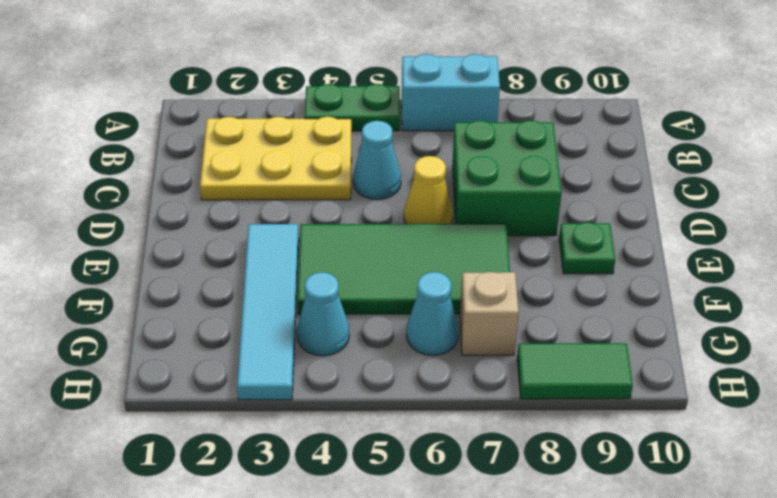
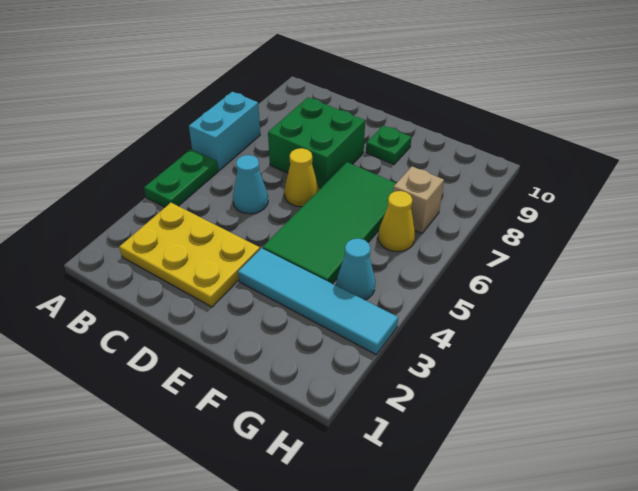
yellow plate B2:C4 level 1 -> yellow plate B2:D3 level 1
cyan cone G6 level 1 -> yellow cone G6 level 1
green tile H8:H9 level 1 -> none

